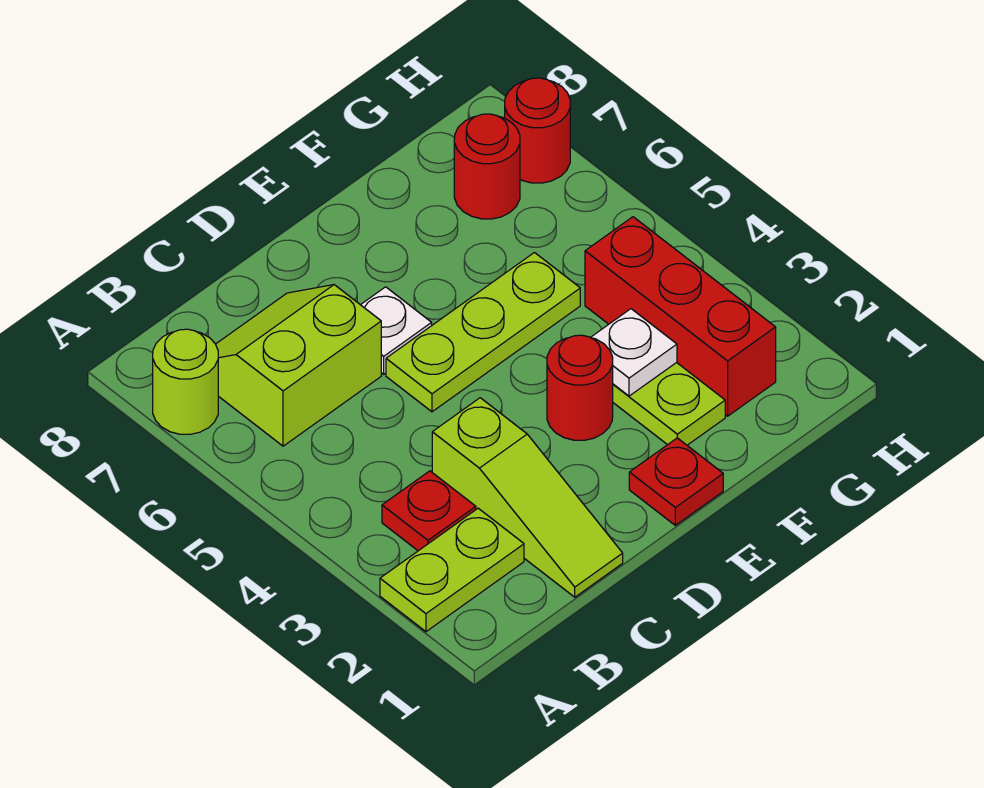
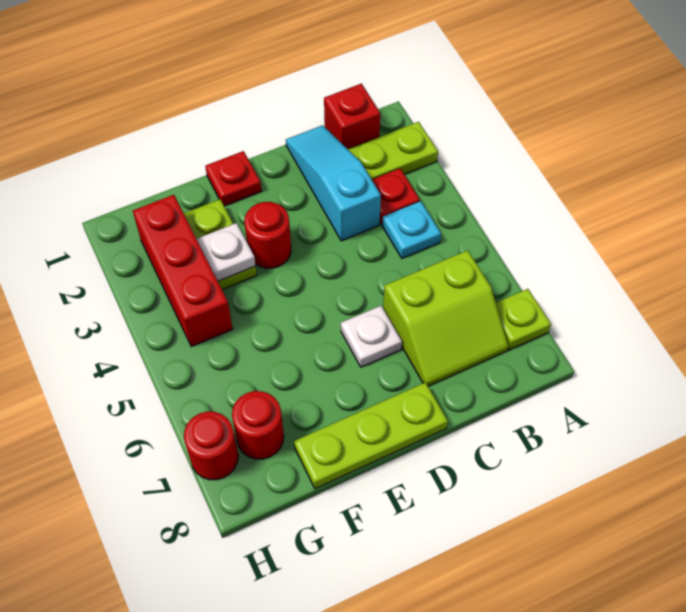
lime round brick A7 level 1 -> lime plate A7 level 1
none -> red brick B1 level 1
none -> cyan plate B4 level 1
lime slope C1:C3 level 1 top 3 -> cyan slope C1:C3 level 1 top 3
lime plate D5:F5 level 1 -> lime plate D8:F8 level 1

